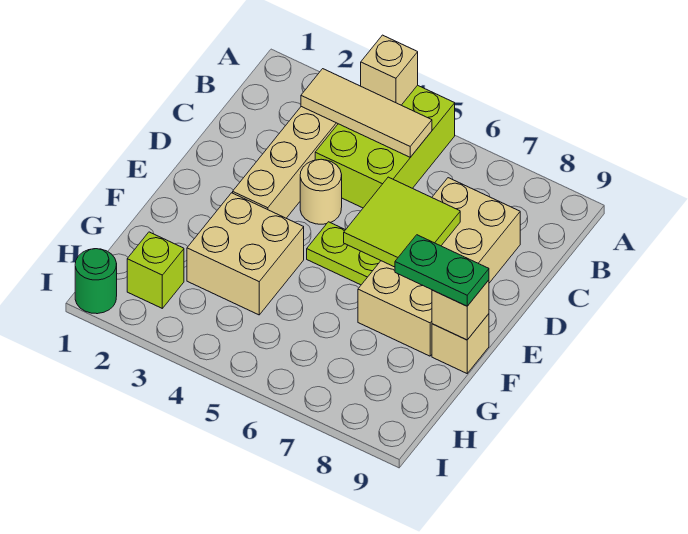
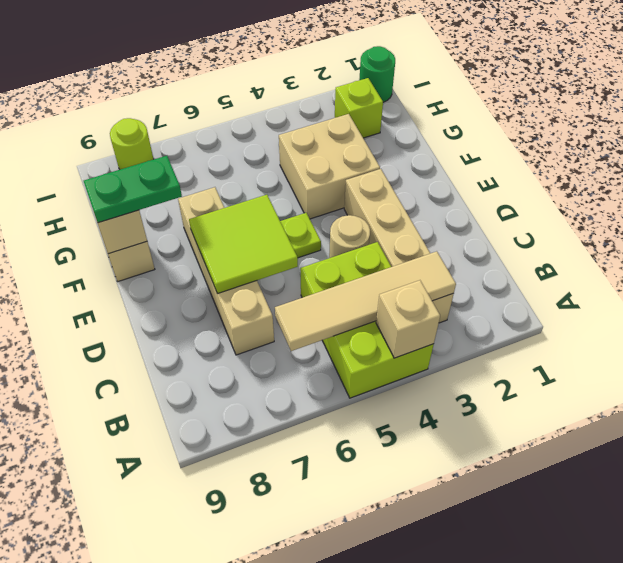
tan tile B3:B5 level 2 -> tan tile B3:B6 level 2
tan brick C7:F8 level 1 -> tan brick C7:F7 level 1
none -> lime round brick I8 level 1

